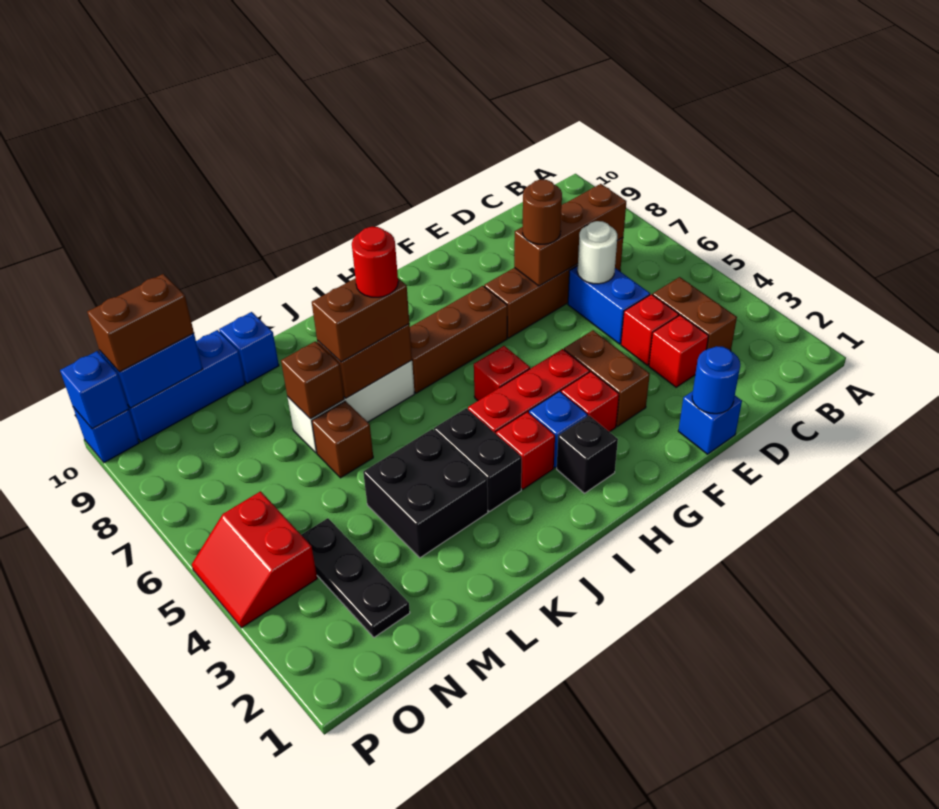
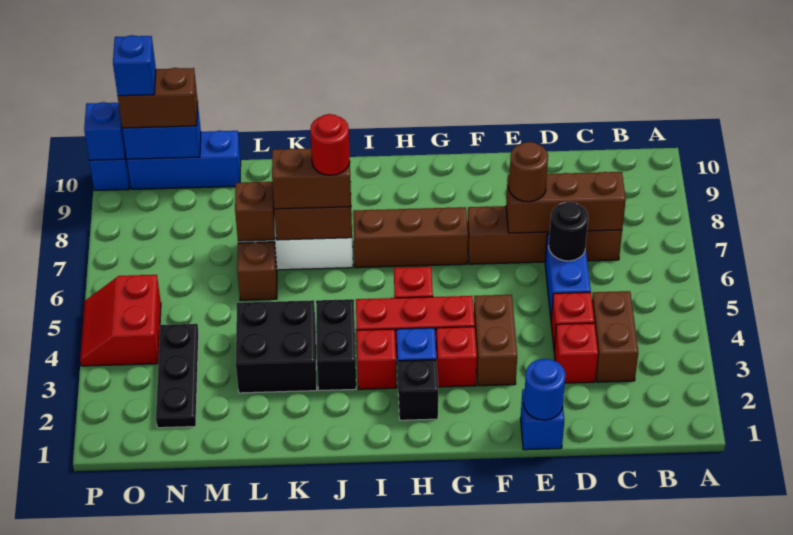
white round brick D6 level 2 -> black round brick D6 level 2
blue brick L10 level 1 -> blue brick O10 level 4

